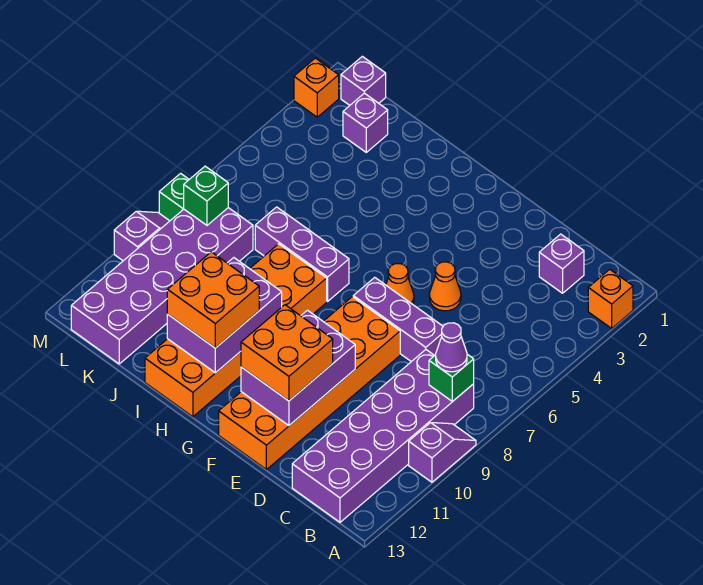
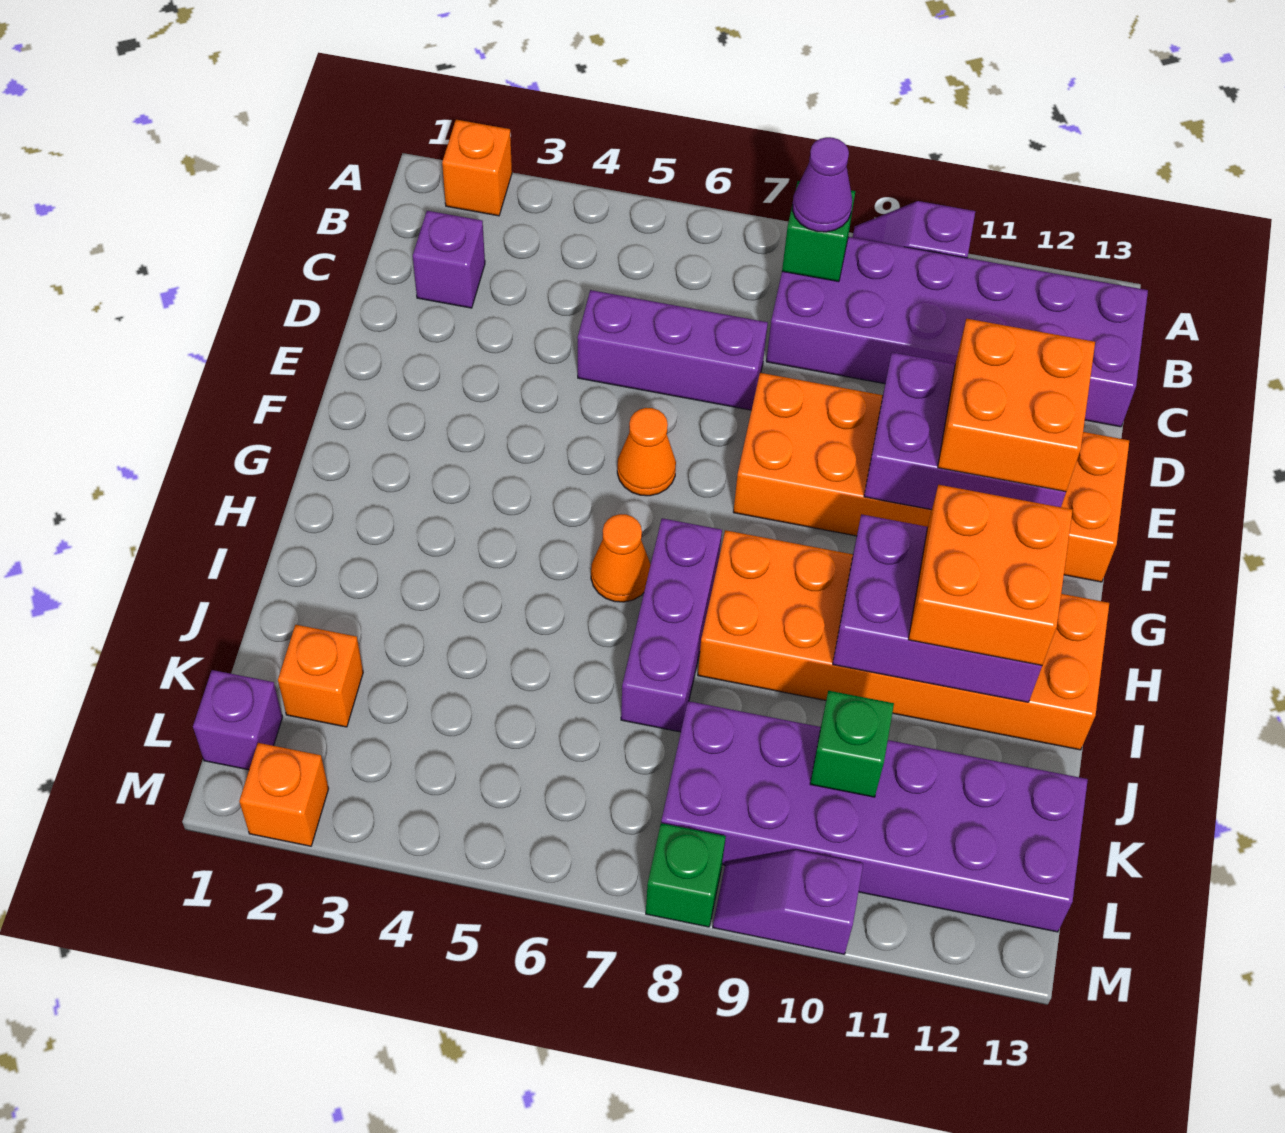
purple brick D7:F7 level 1 -> purple brick D5:D7 level 1
orange cone E5 level 1 -> orange cone H6 level 1
purple brick K2 level 1 -> orange brick K2 level 1
green brick L8 level 2 -> green brick K10 level 2

